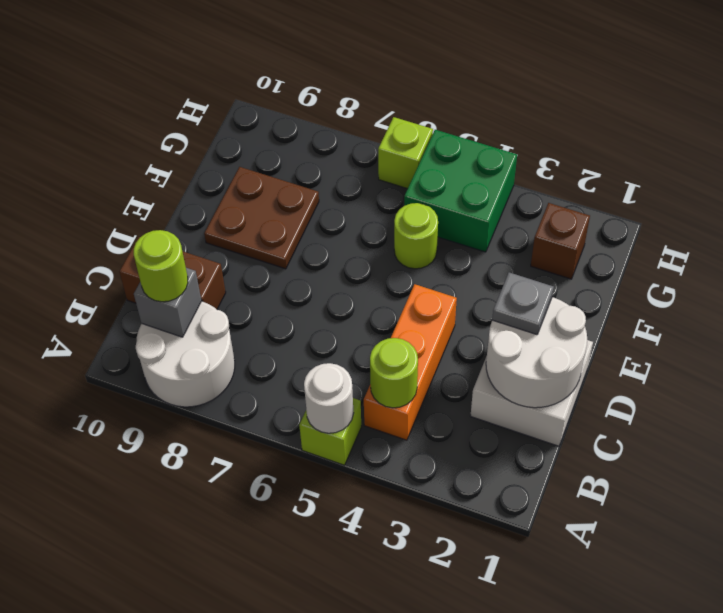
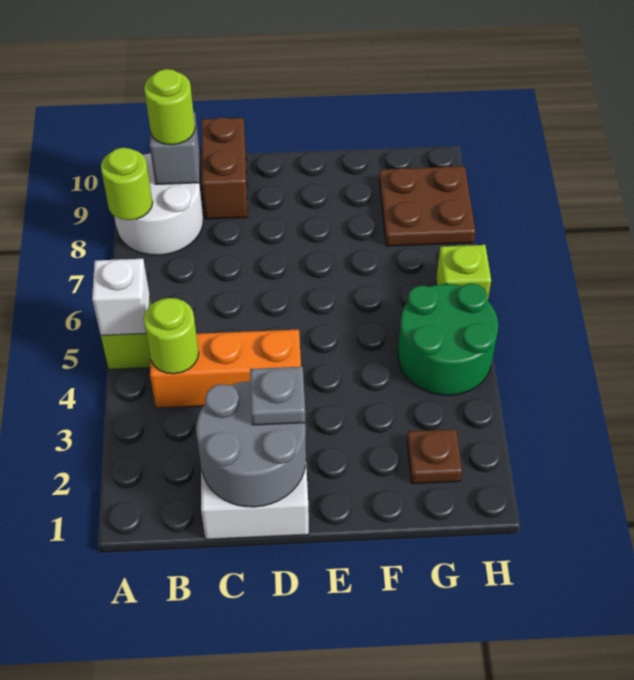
white round brick A5 level 2 -> white brick A5 level 2
white round brick C1:D2 level 2 -> grey round brick C1:D2 level 2
brown plate E8:F9 level 1 -> brown plate G8:H9 level 1
lime round brick F5 level 1 -> lime round brick A8 level 2
brown brick G2 level 1 -> brown plate G2 level 1
green brick G4:H5 level 1 -> green round brick G4:H5 level 1

